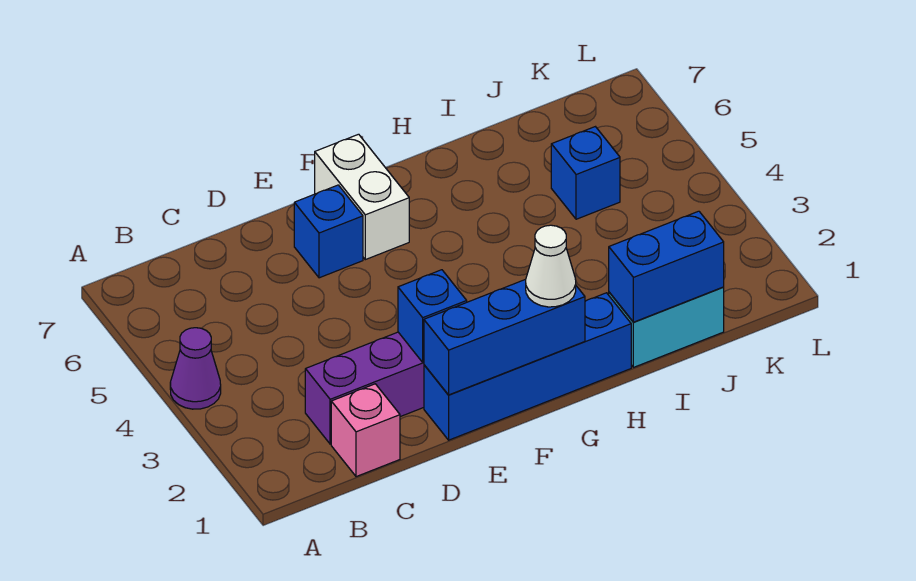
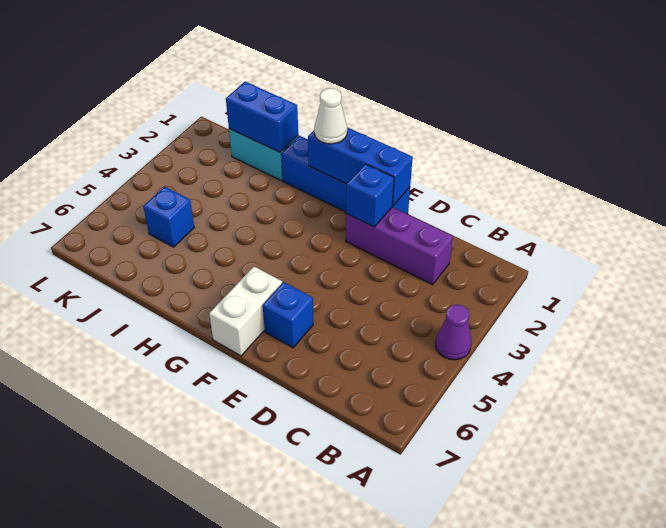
pink brick C1 level 1 -> none

